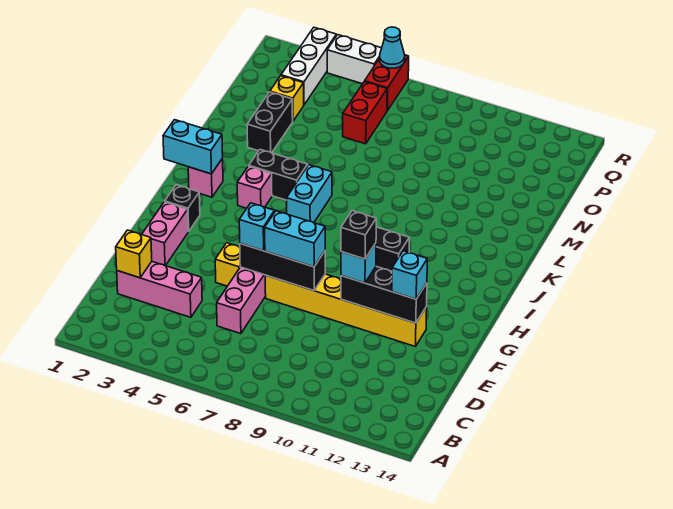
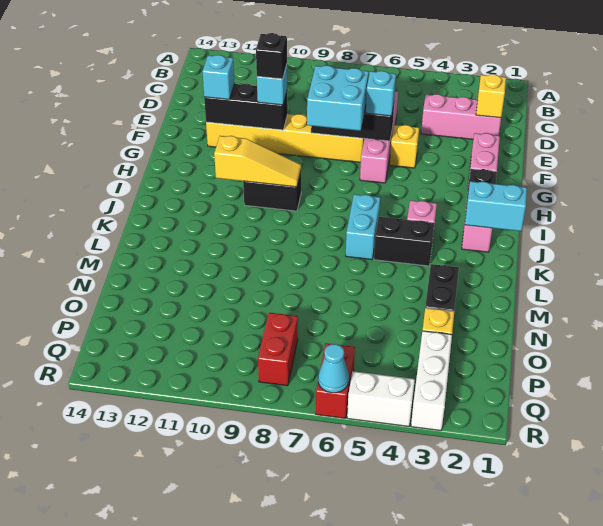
cyan brick F7:F8 level 3 -> cyan brick F7:G8 level 3
none -> yellow slope I9:I11 level 2 top 11
red brick O6:P6 level 1 -> red brick P8:Q8 level 1

